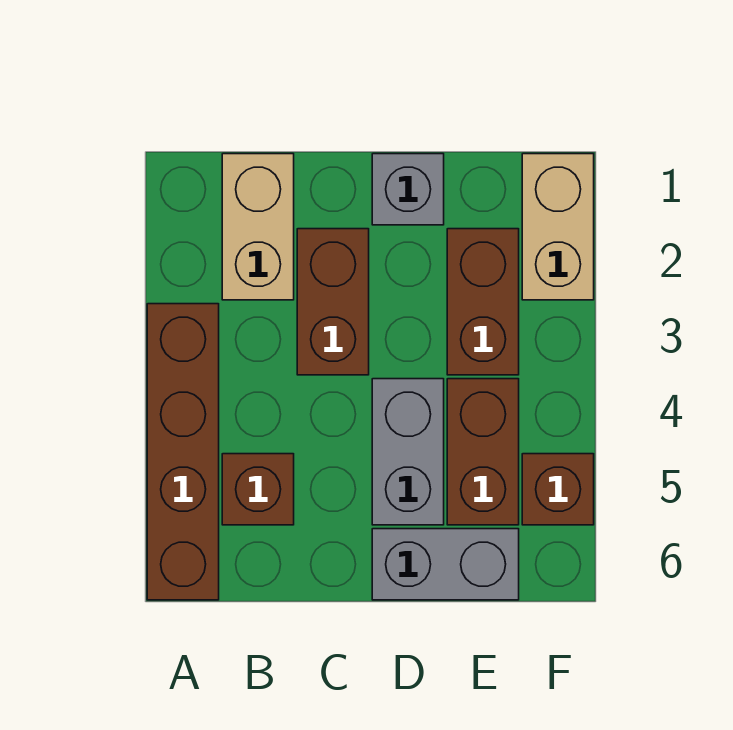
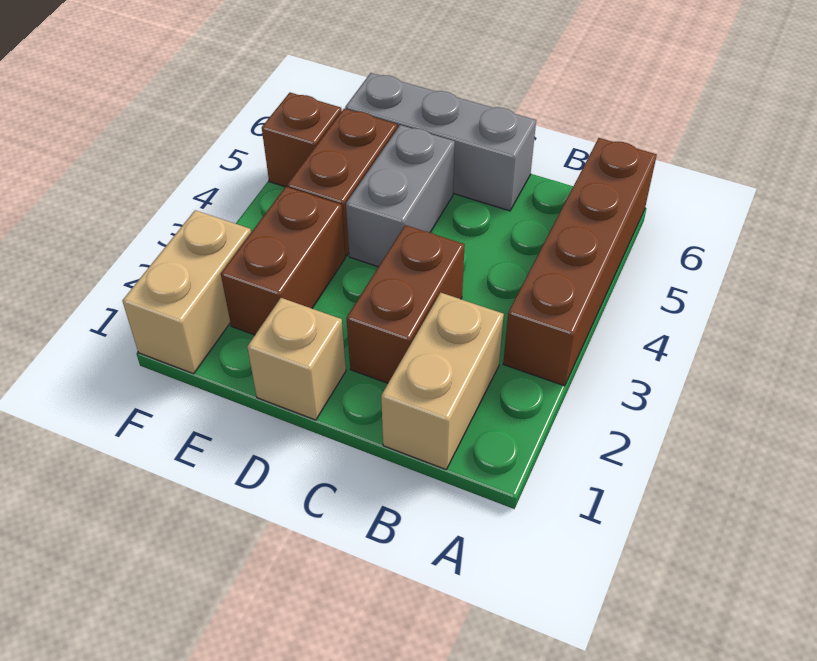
brown brick B5 level 1 -> none
grey brick D1 level 1 -> tan brick D1 level 1
grey brick D6:E6 level 1 -> grey brick C6:E6 level 1

